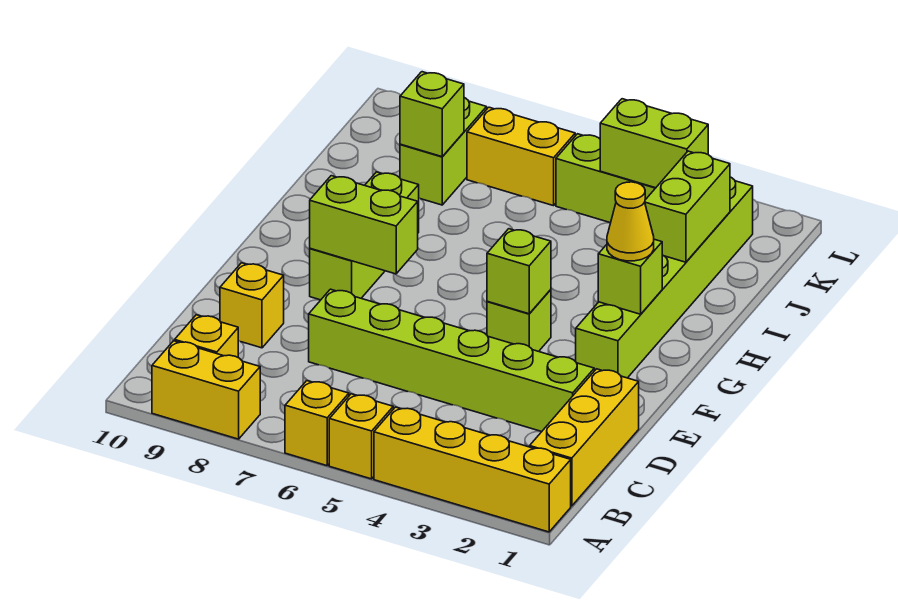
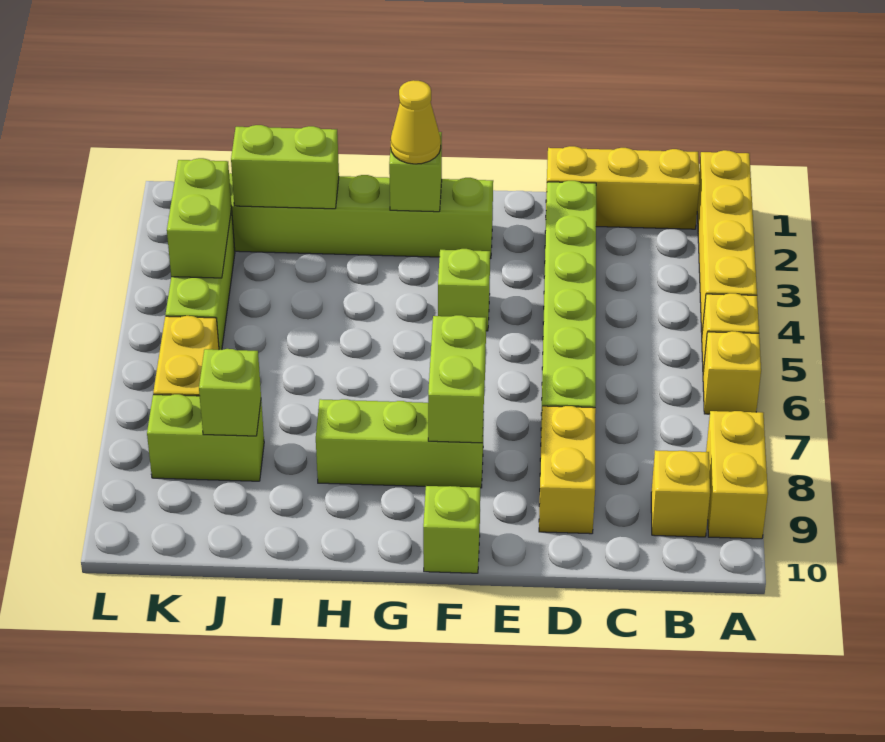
yellow brick D9 level 1 -> yellow brick D8:D9 level 1
lime brick F4 level 2 -> lime brick F10 level 1

